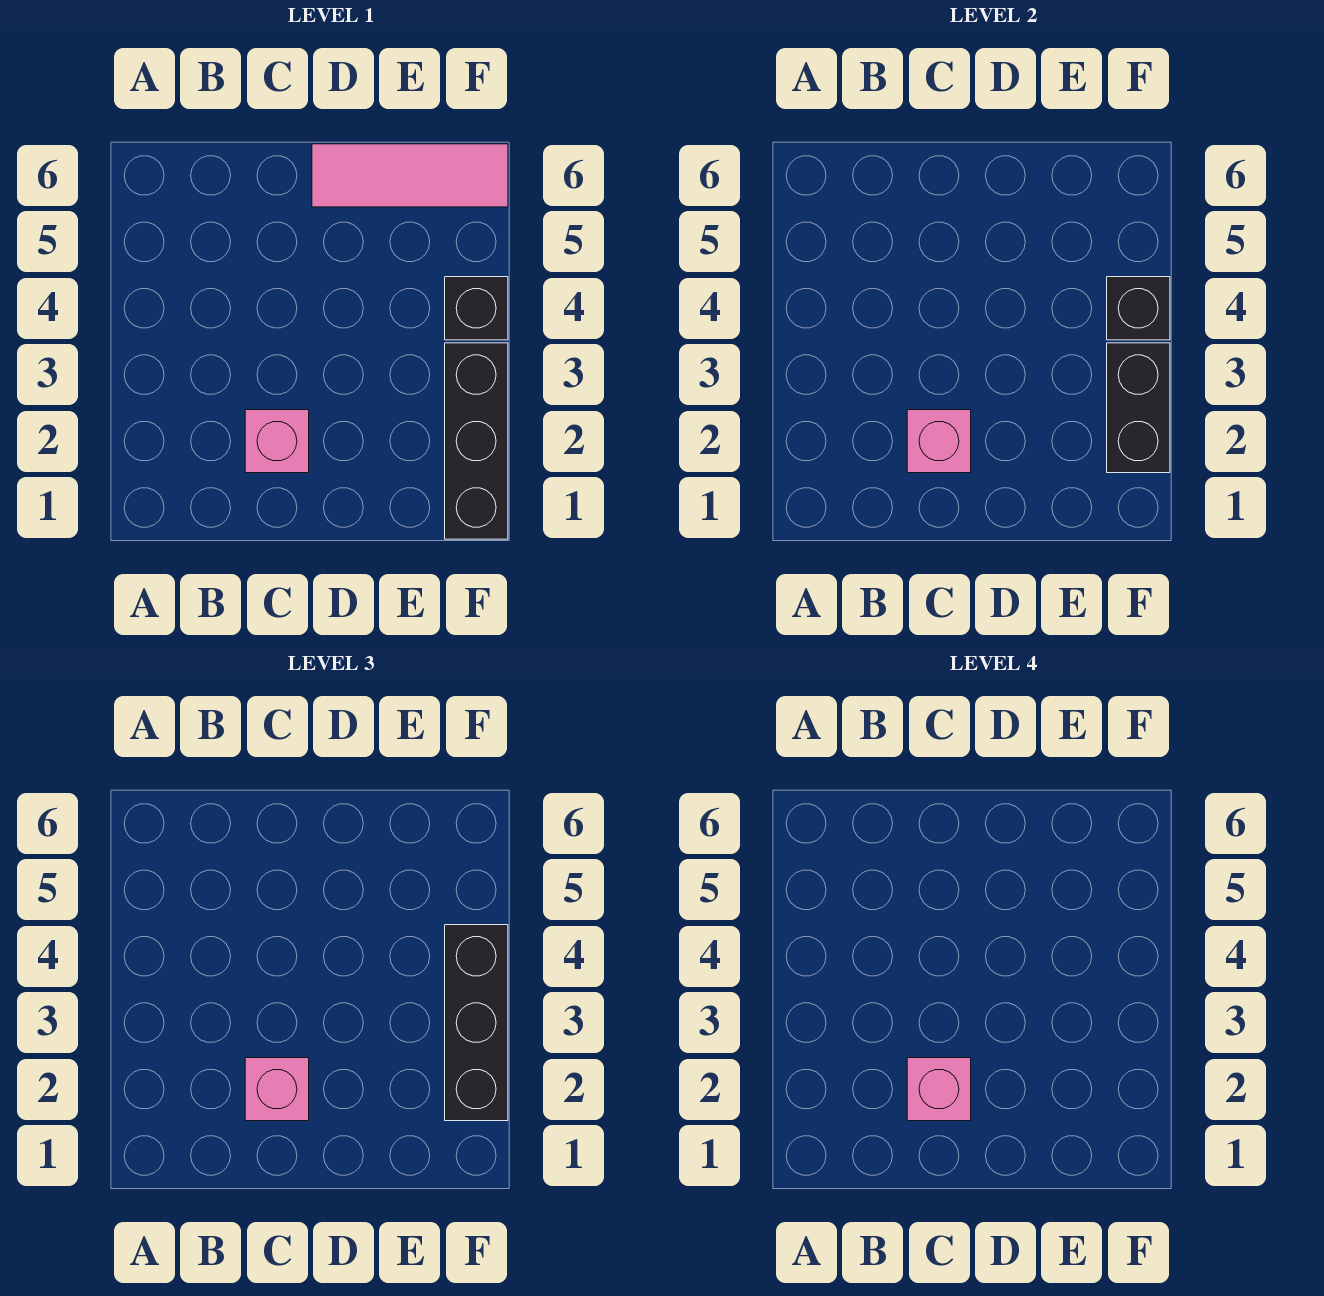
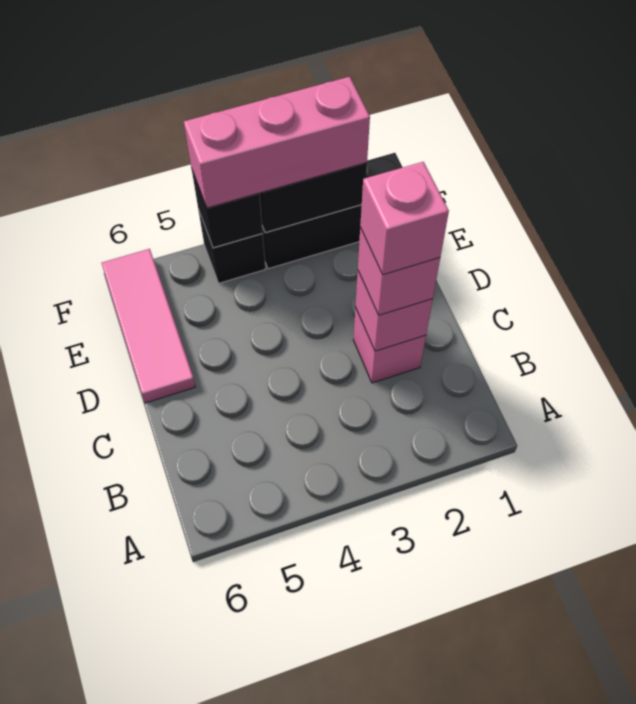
black brick F2:F4 level 3 -> pink brick F2:F4 level 3

